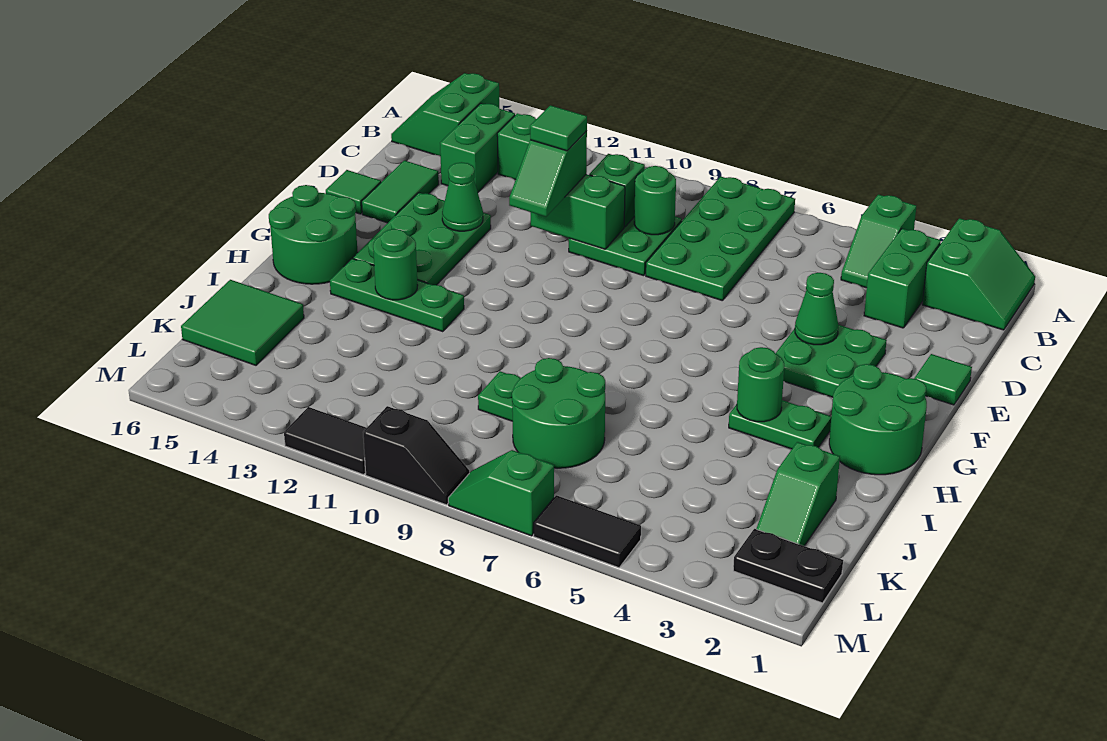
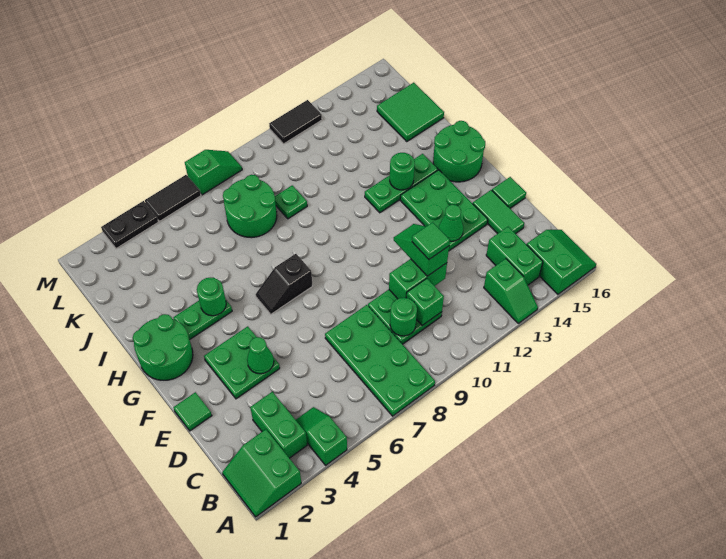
green slope J2:K2 level 1 top J -> none
black plate L1:L2 level 1 -> black plate M3:M4 level 1
black slope M9:M10 level 1 top 10 -> black slope G6:G7 level 1 top 7

